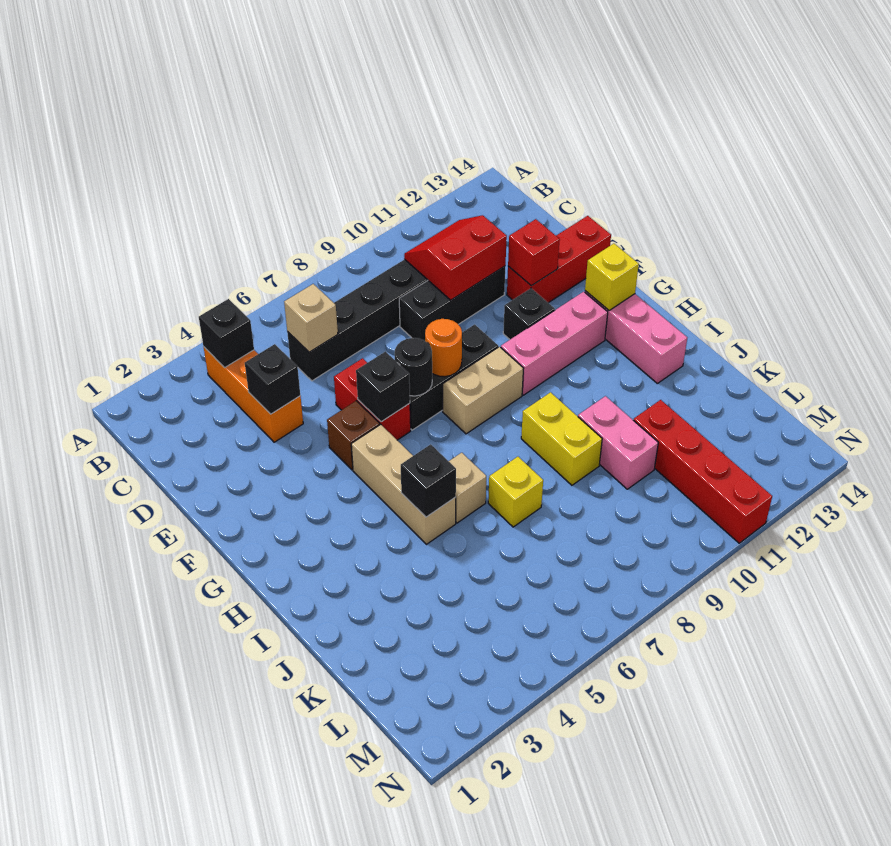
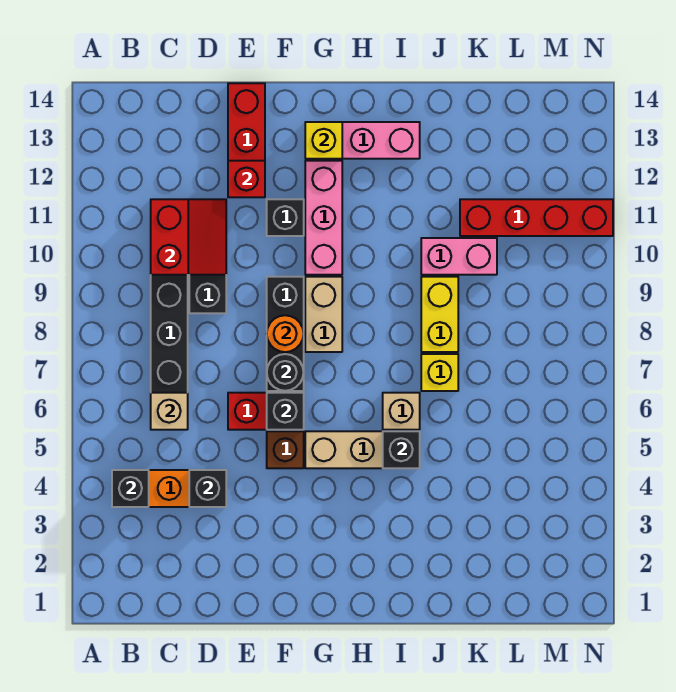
red slope C10:D11 level 2 top D -> red slope C10:D11 level 2 top C
yellow brick I9:J9 level 1 -> yellow brick J8:J9 level 1

